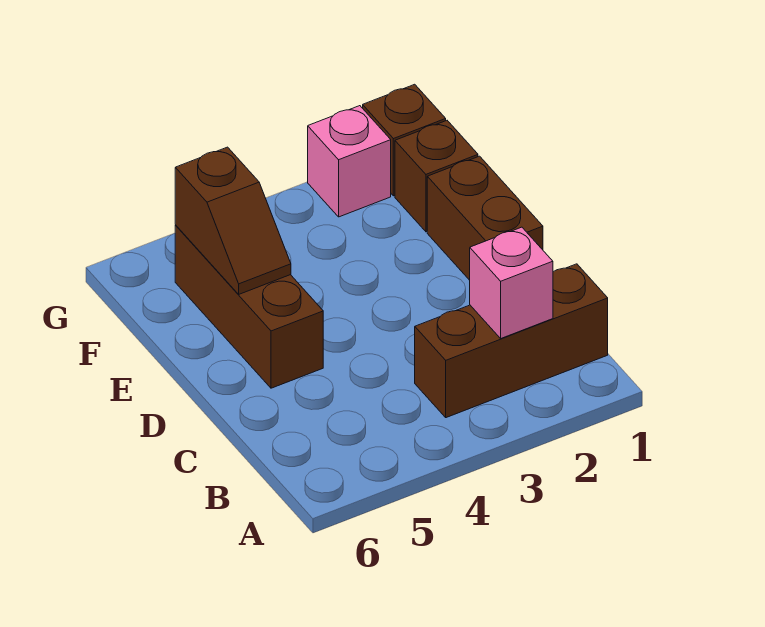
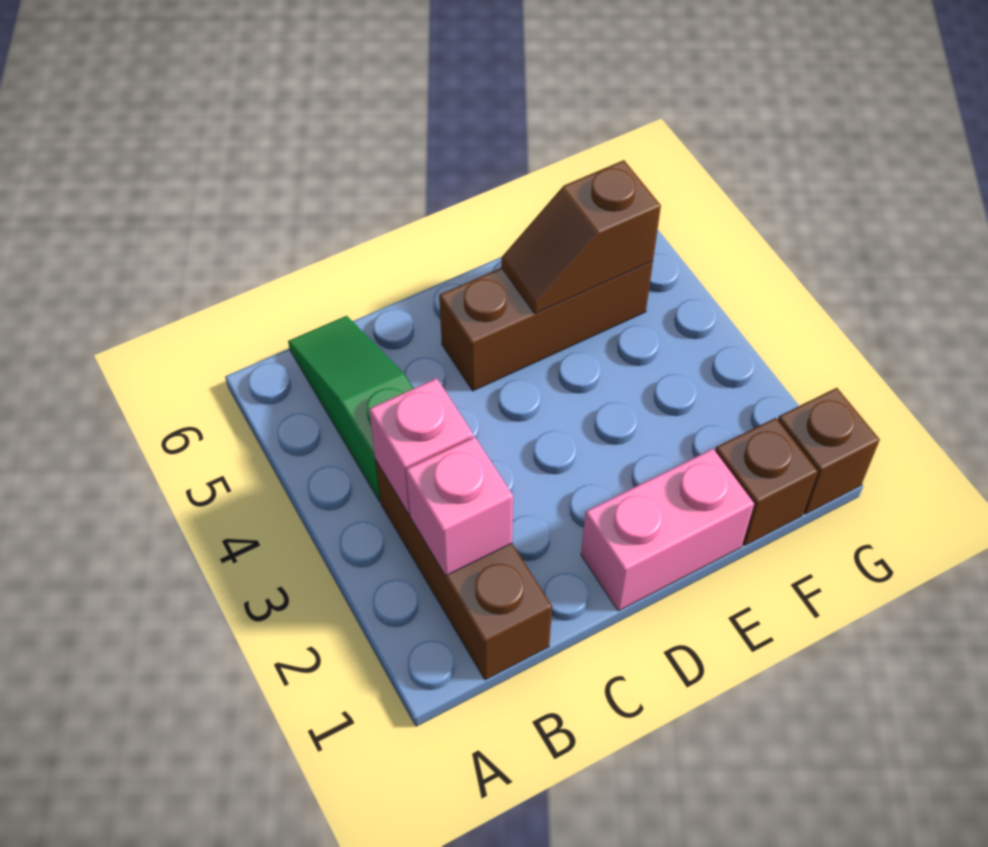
none -> green slope B4:B6 level 1 top 4
brown brick D1:E1 level 1 -> pink brick D1:E1 level 1
pink brick G2 level 1 -> pink brick B3 level 2

